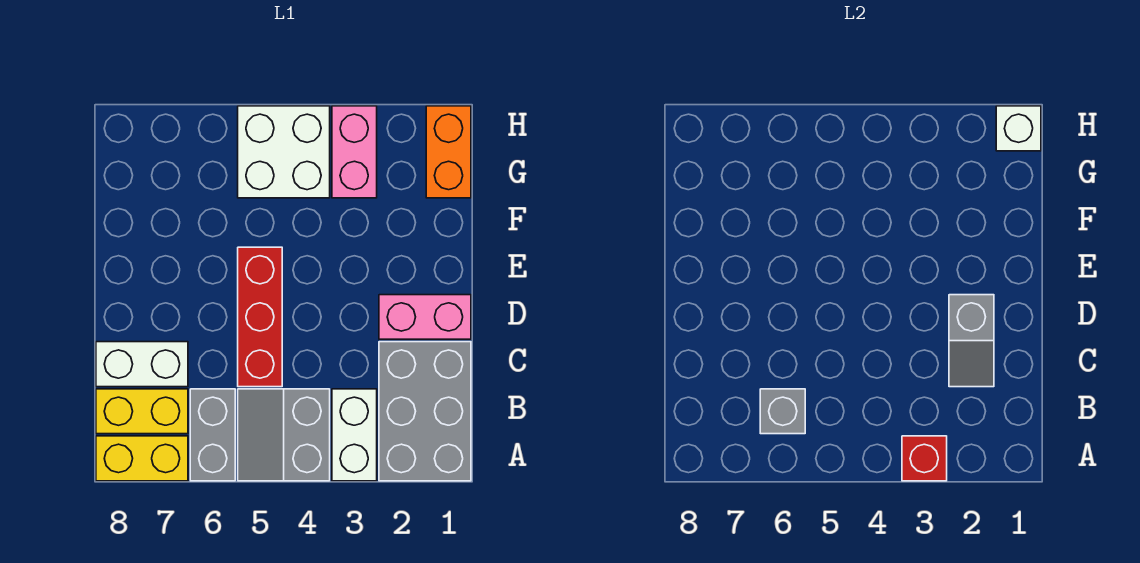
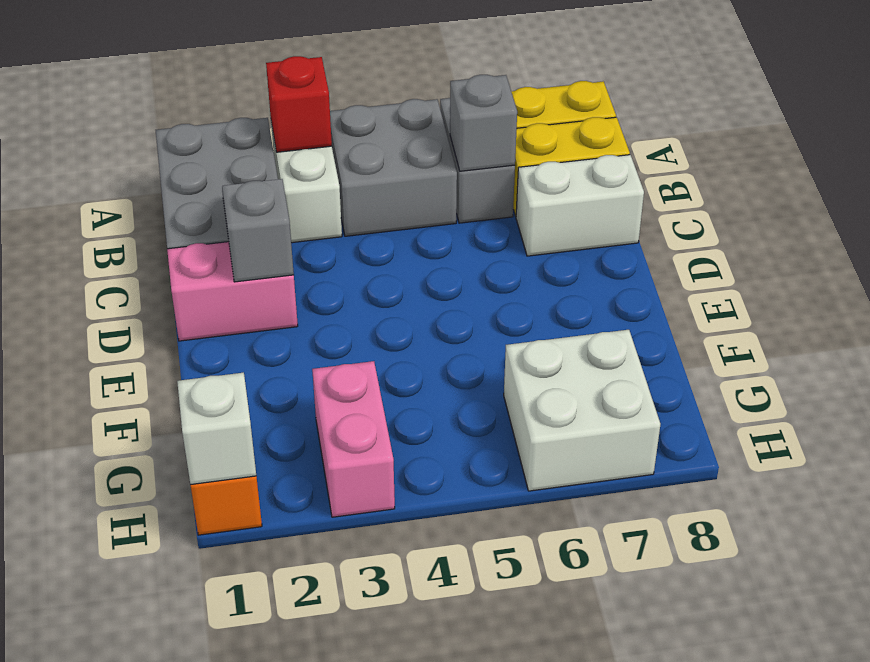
grey slope A4:B5 level 1 top 4 -> grey brick A4:B5 level 1
red brick C5:E5 level 1 -> none
white brick G4:H5 level 1 -> white brick G6:H7 level 1

